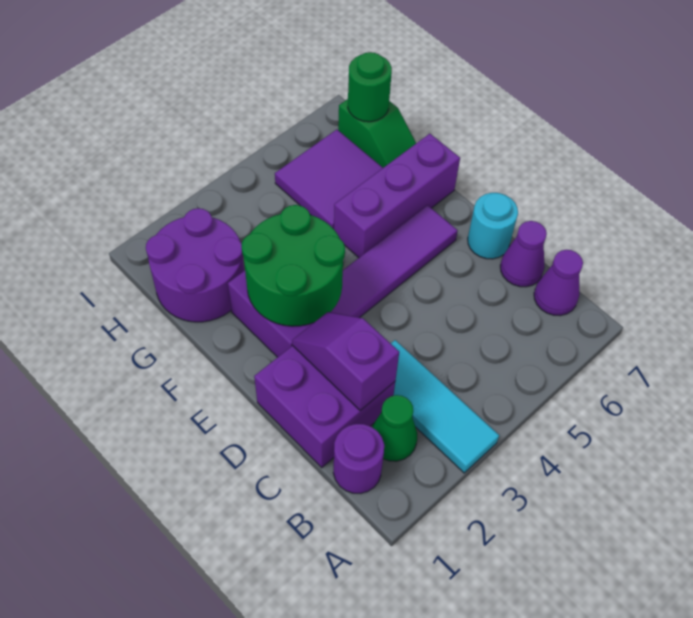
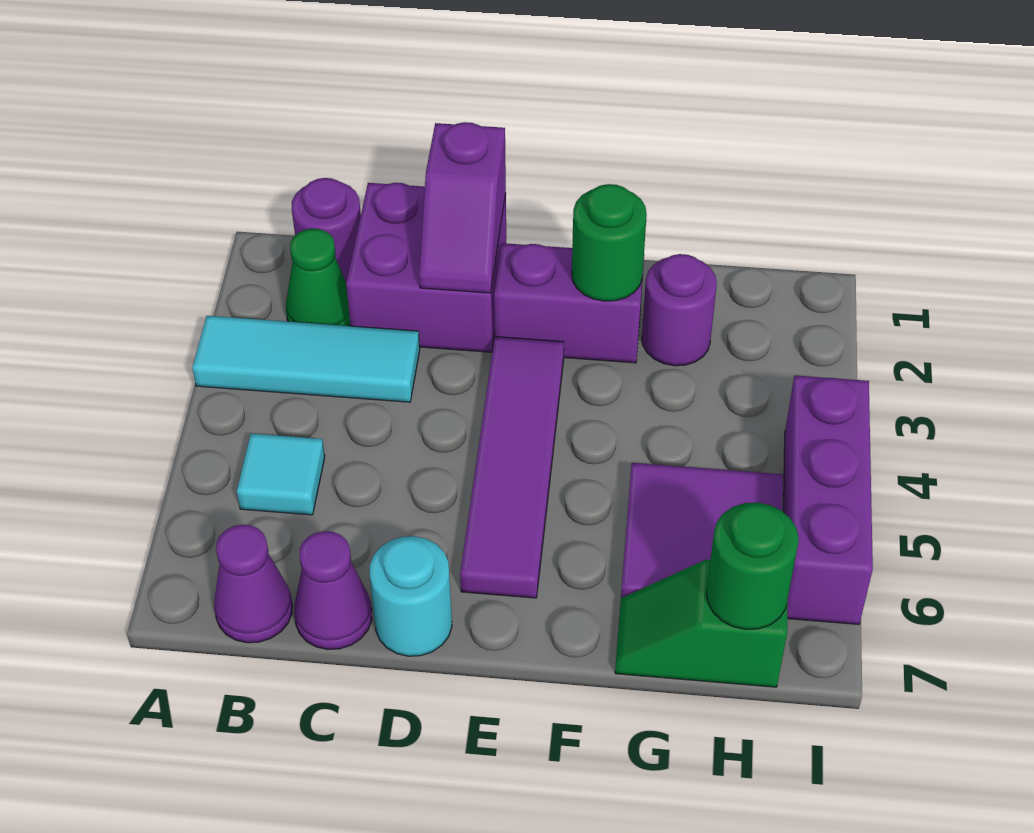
none -> cyan tile B5 level 1
purple slope C2:D2 level 2 top C -> purple slope D1:D2 level 2 top 1
green round brick E2:F3 level 2 -> green round brick F2 level 2
purple brick F5:F7 level 1 -> purple brick I4:I6 level 1
purple round brick G1:H2 level 1 -> purple round brick G2 level 1

